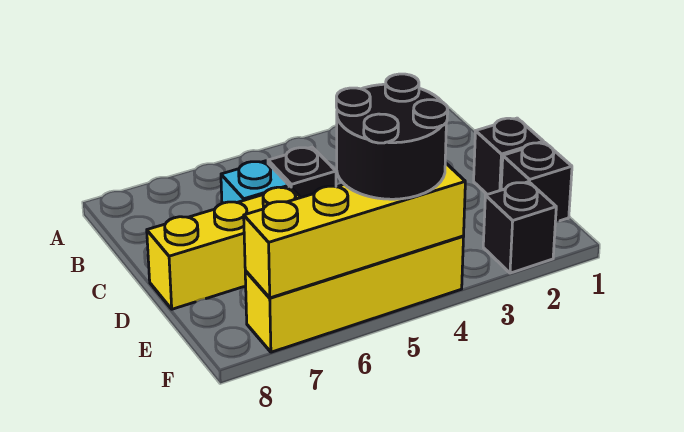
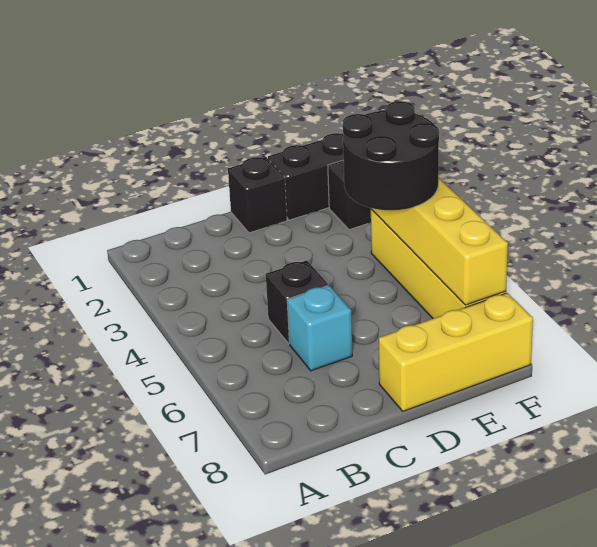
yellow brick D6:D8 level 1 -> yellow brick D8:F8 level 1
black brick E1 level 1 -> black brick E1:F1 level 1

